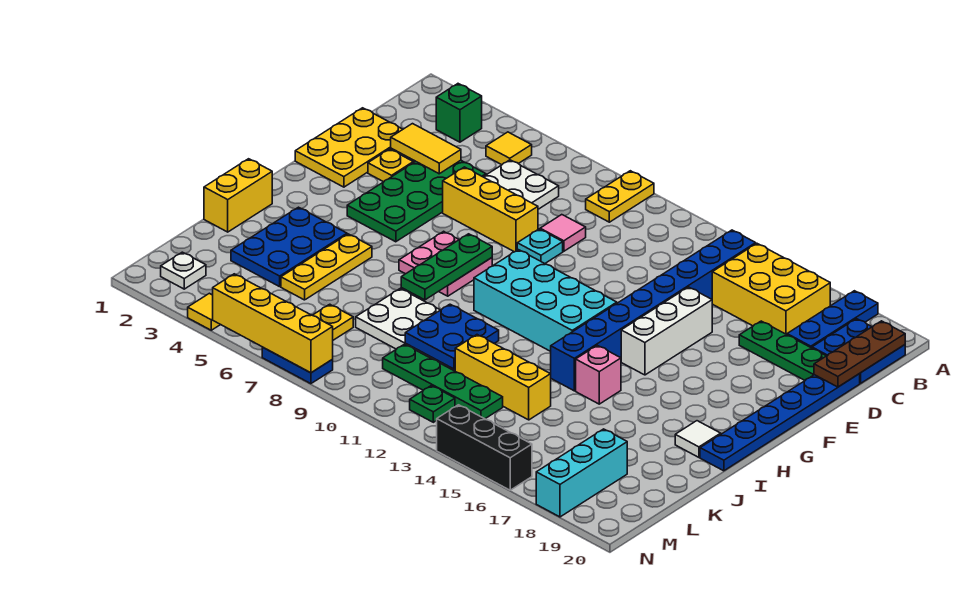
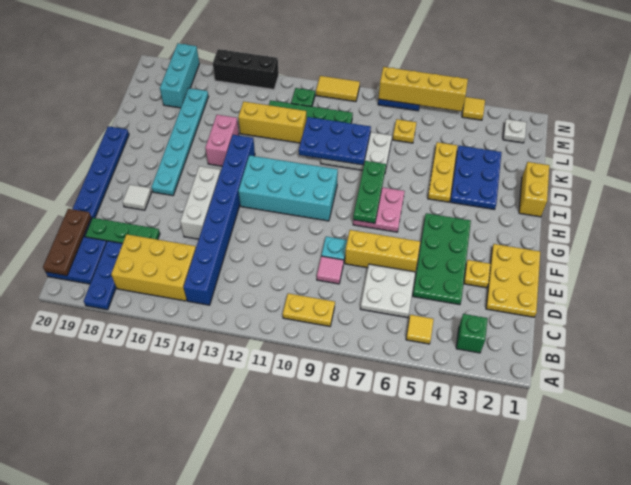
yellow plate A9:B9 level 1 -> yellow plate B9:B10 level 1
yellow tile D3:D4 level 2 -> yellow tile N10:N11 level 1
none -> cyan plate G17:L17 level 1
pink brick I15 level 1 -> pink brick I15:J15 level 1
white tile I19 level 1 -> white tile F18 level 1
blue plate J10:K11 level 2 -> blue plate J9:K11 level 2

